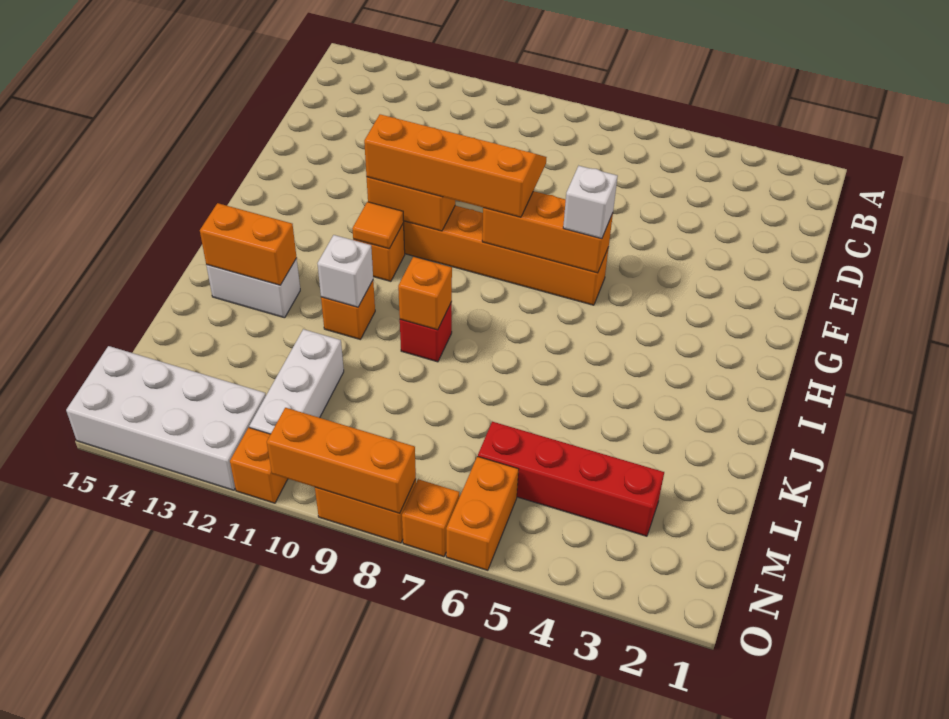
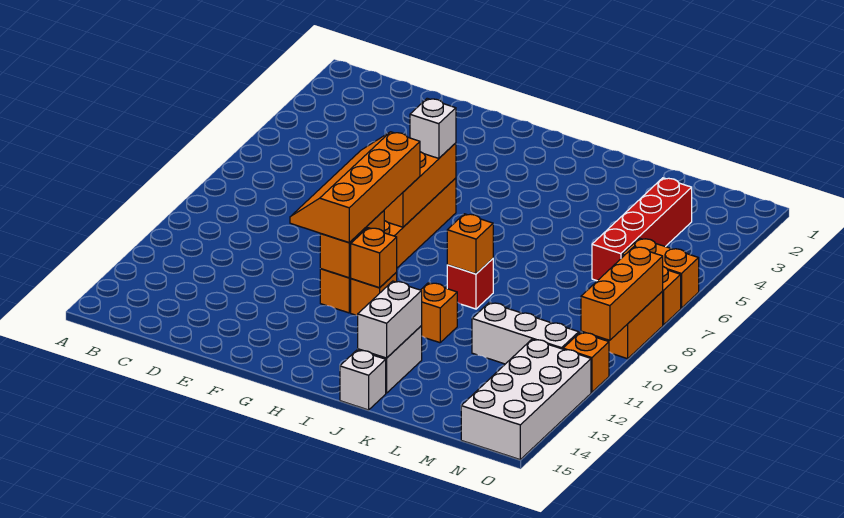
orange tile H11 level 2 -> orange brick H11 level 2
white brick J11 level 2 -> white brick J15 level 1
orange brick J13:J14 level 2 -> white brick J13:J14 level 2

